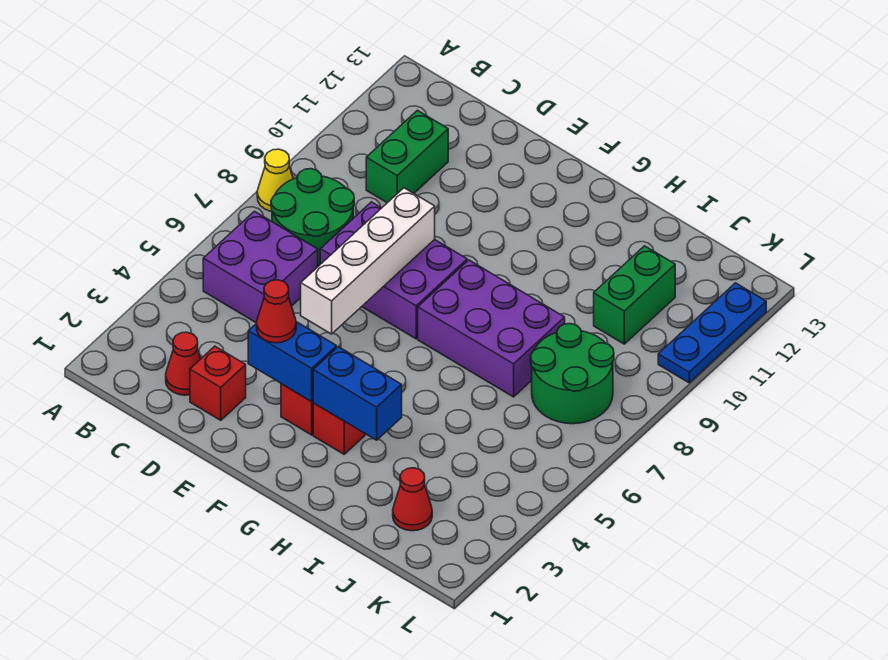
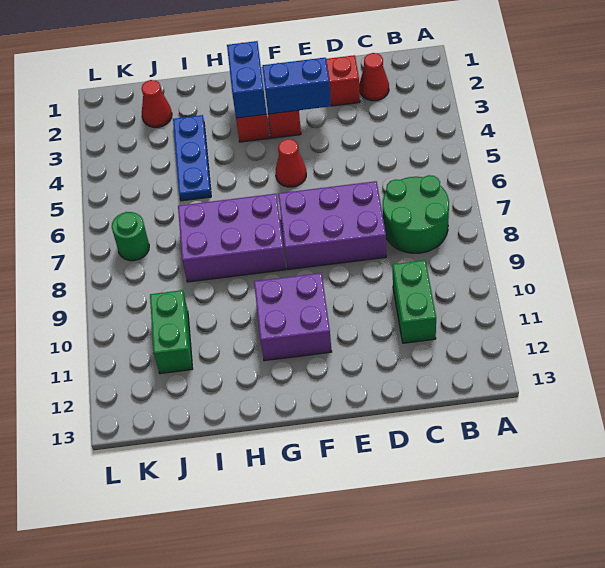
yellow cone A8 level 1 -> none
purple brick B5:C6 level 1 -> purple brick F10:G11 level 1
red cone E3 level 3 -> red cone F5 level 1
white brick E5:E8 level 2 -> none
blue brick G3:H3 level 2 -> blue brick G2:G3 level 2
green round brick J7:K8 level 1 -> green round brick K7 level 1
blue plate L10:L12 level 1 -> blue plate I3:I5 level 1

